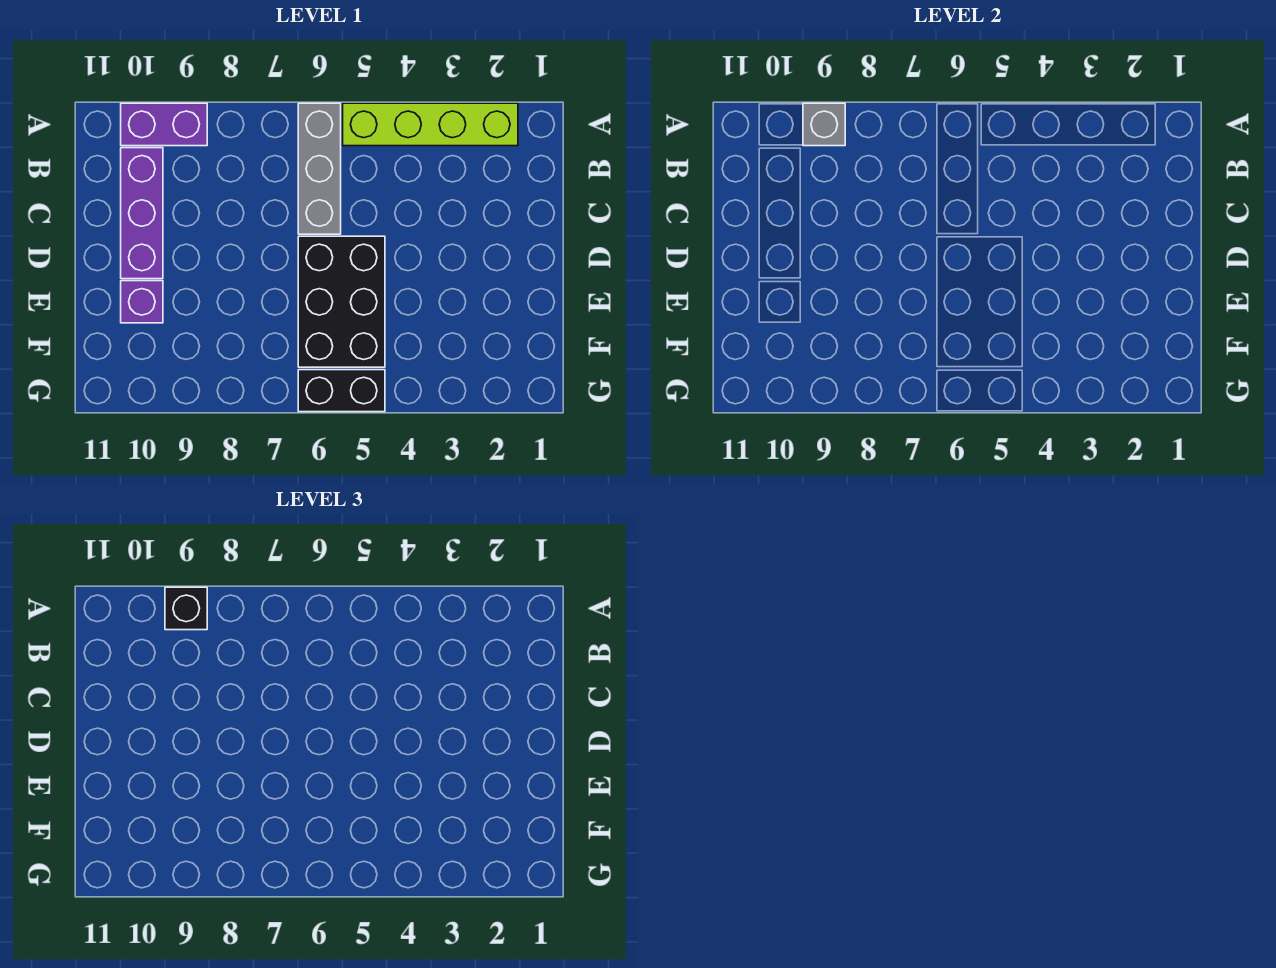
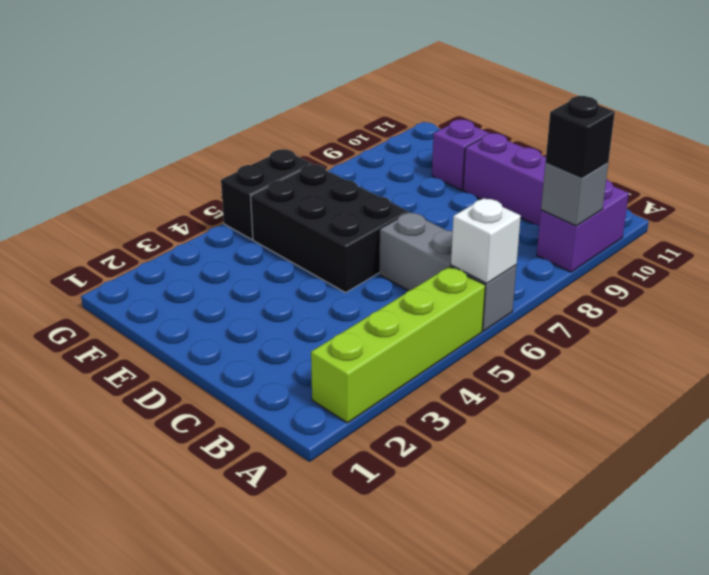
none -> white brick A6 level 2

